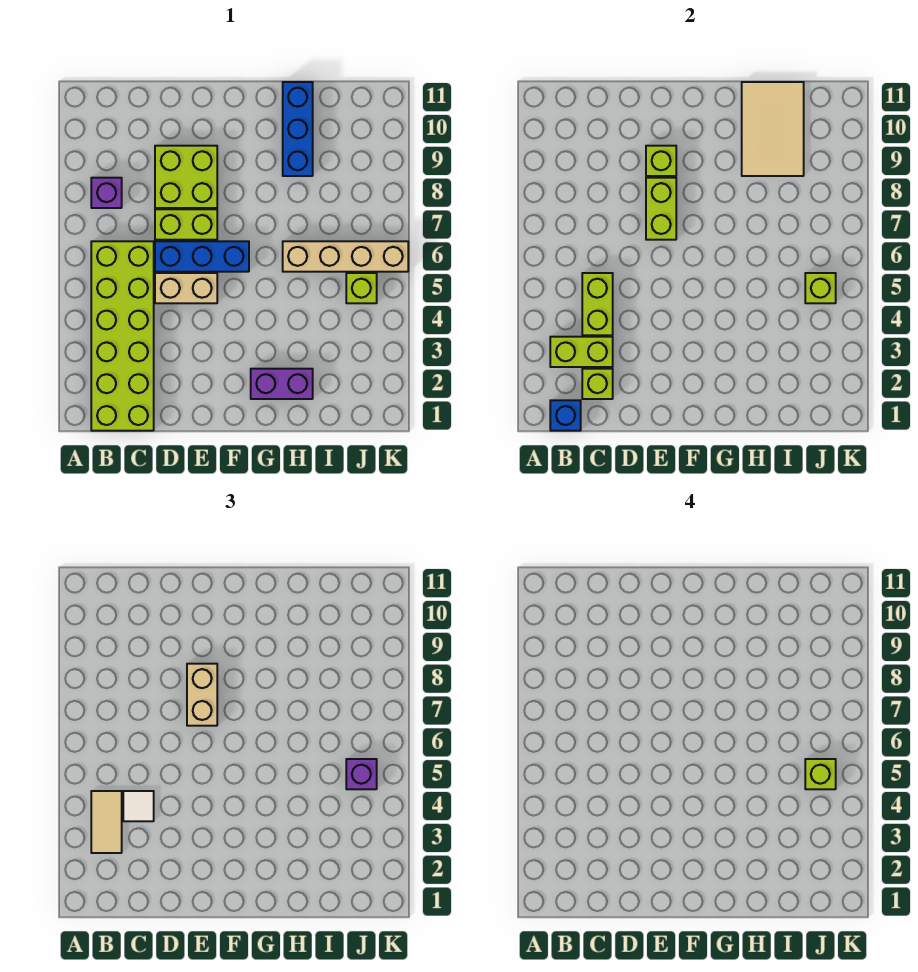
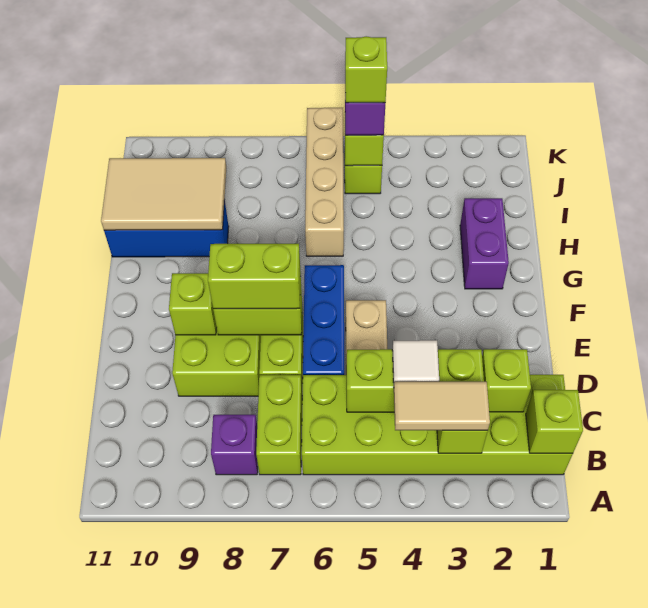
blue brick B1 level 2 -> lime brick B1 level 2
none -> lime brick B7:C7 level 1
tan brick E7:E8 level 3 -> lime brick E7:E8 level 3

